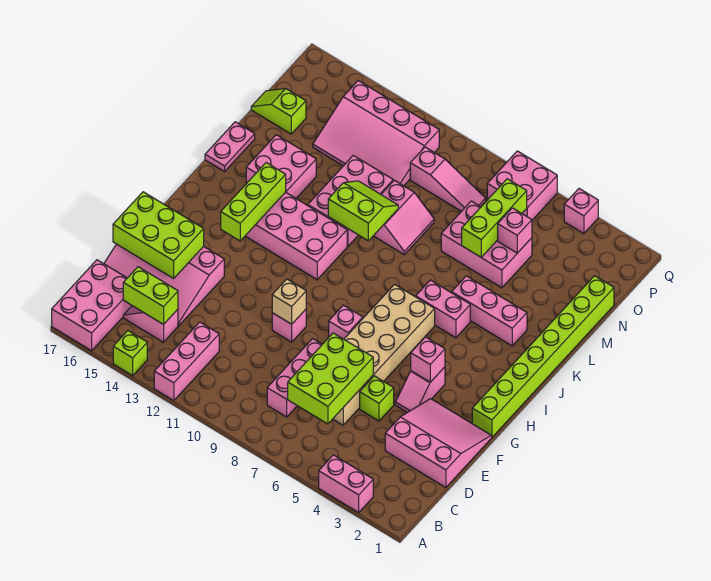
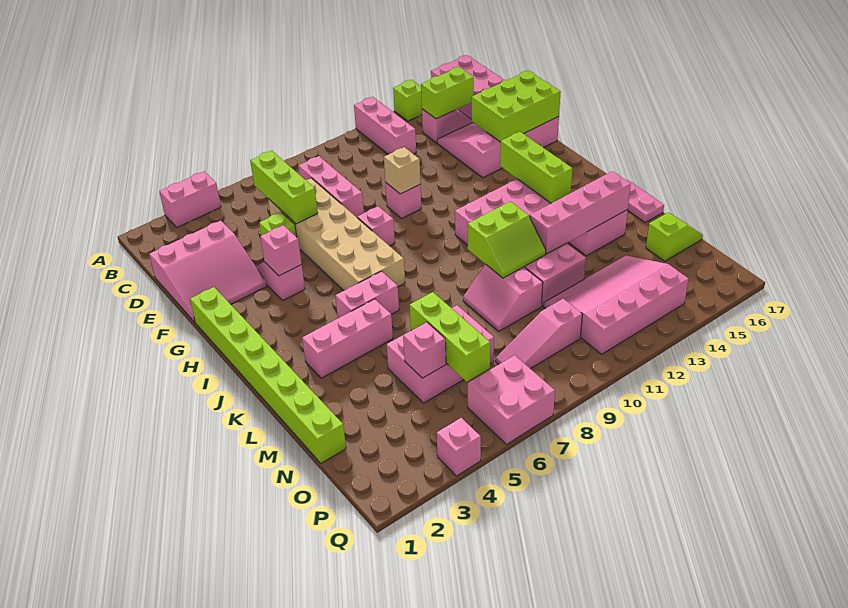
lime brick C6:E7 level 2 -> lime brick C6:E6 level 2
none -> pink brick L12:L15 level 2

